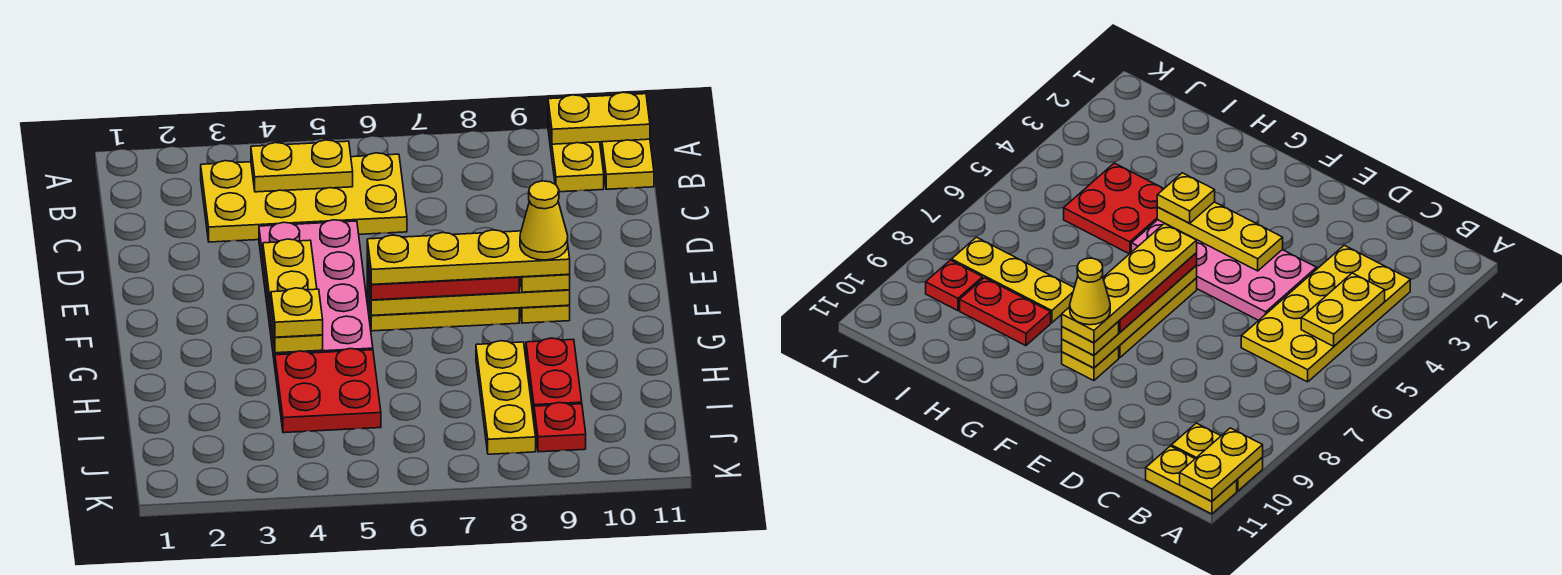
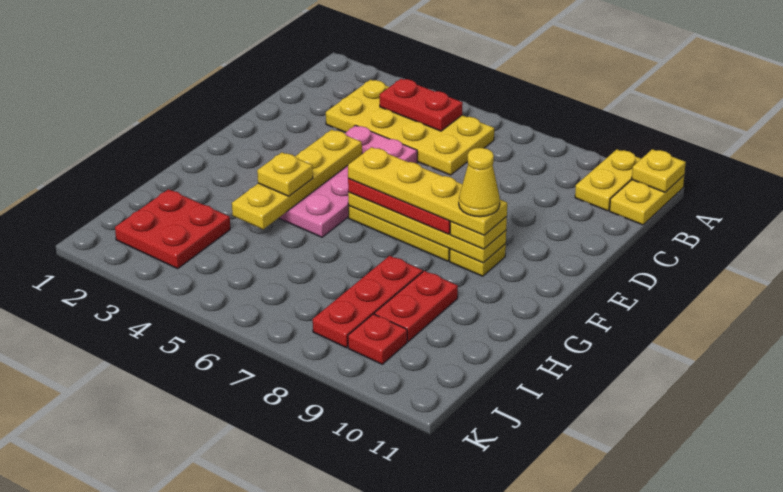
yellow plate A10:A11 level 2 -> yellow plate A11 level 2
yellow plate B4:B5 level 2 -> red plate B4:B5 level 2
yellow plate E4:G4 level 2 -> yellow plate E4:H4 level 2
red plate H4:I5 level 1 -> red plate I2:J3 level 1
yellow plate H8:J8 level 1 -> red plate H8:J8 level 1

